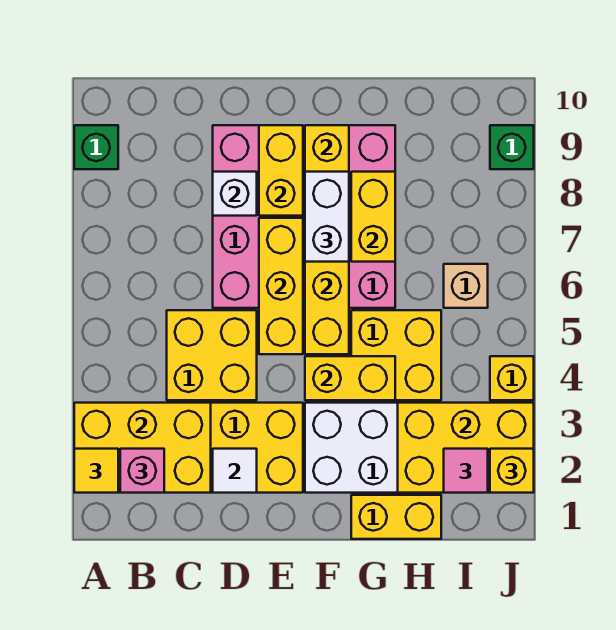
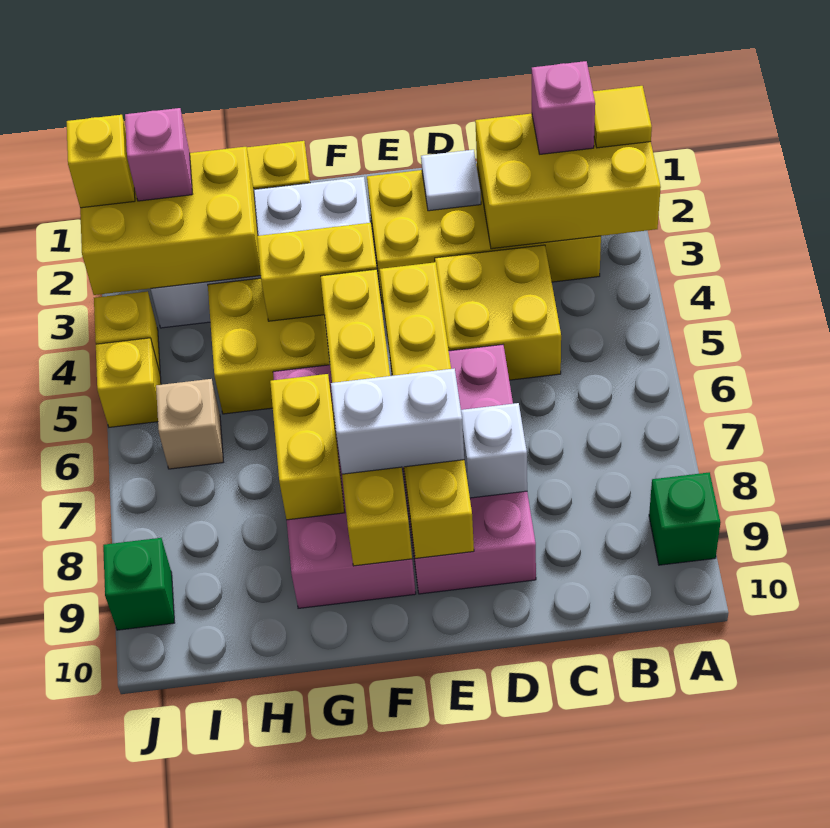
white brick F7:F8 level 3 -> white brick E8:F8 level 3
pink tile I2 level 3 -> pink brick I2 level 3
none -> yellow brick J5 level 1

